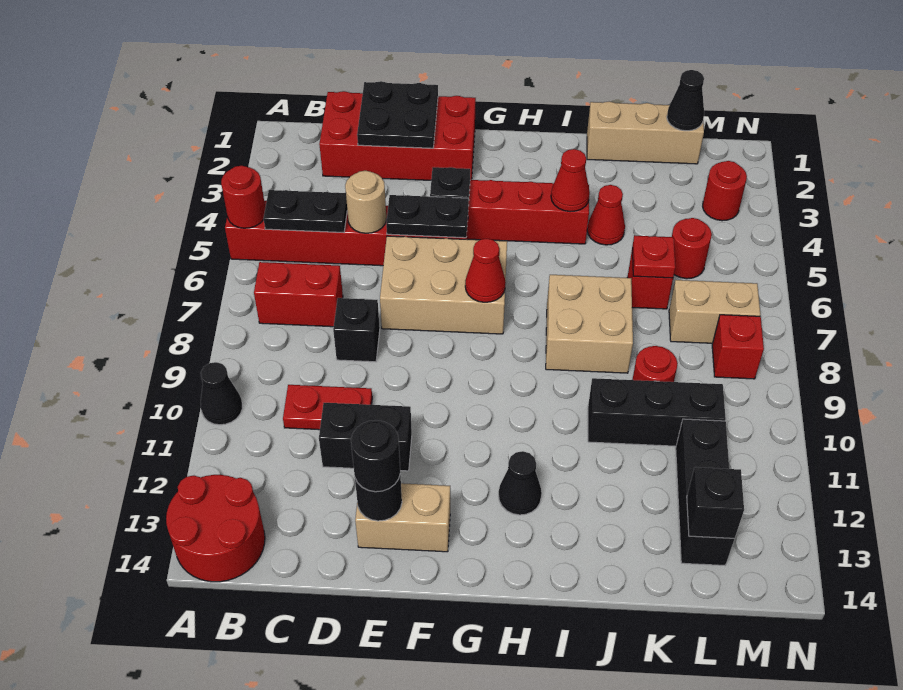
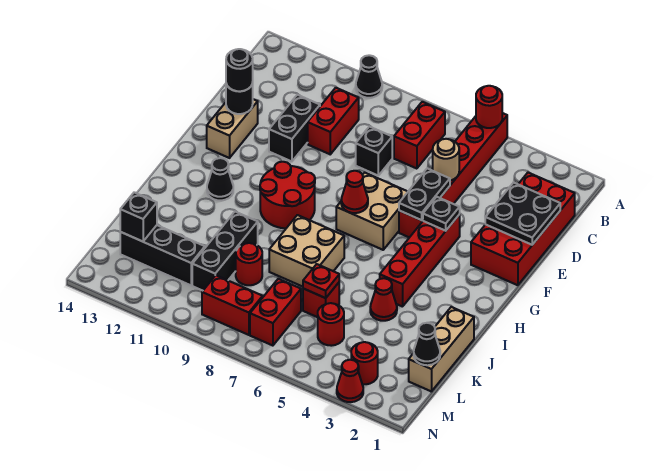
red round brick A13:B14 level 1 -> red round brick G9:H10 level 1
black plate B5:C5 level 2 -> none
red plate C10:D10 level 1 -> red brick C10:D10 level 1
tan brick E6:G7 level 1 -> tan brick F6:G7 level 1
red cone I4 level 2 -> red cone N3 level 1
tan brick L7:M7 level 1 -> red brick L7:M7 level 1
red brick M8 level 1 -> red brick M8:M9 level 1

